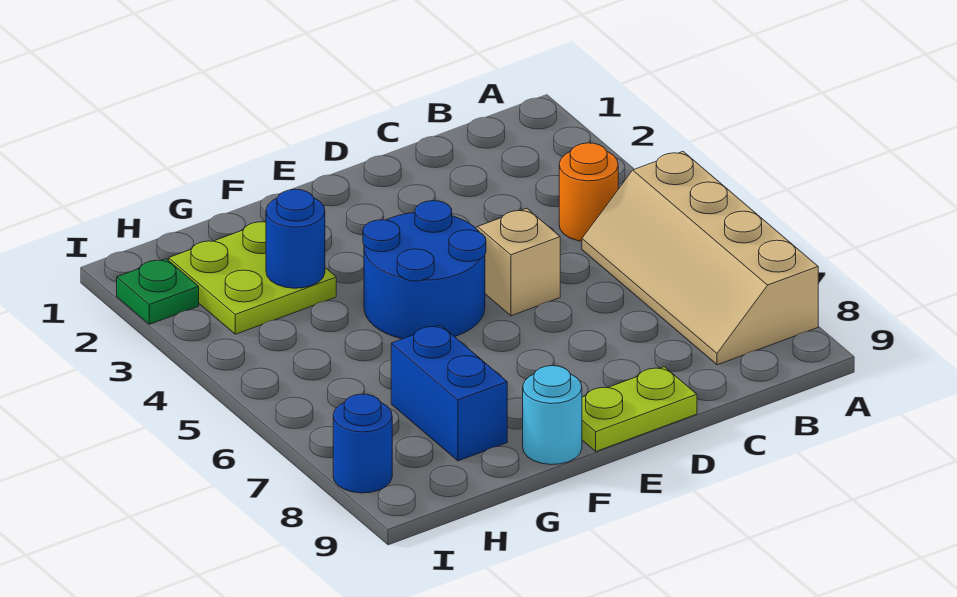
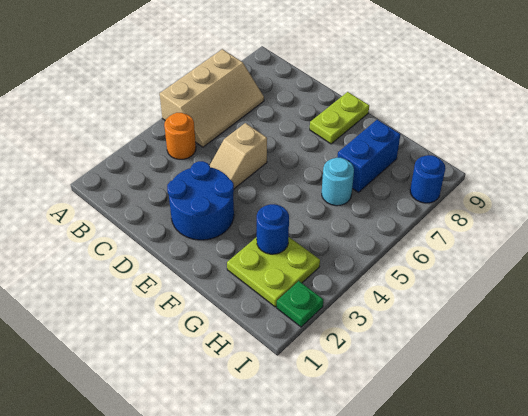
tan slope A5:B8 level 1 top A -> tan slope A5:B7 level 1 top A
lime plate D9:E9 level 1 -> lime plate E8:E9 level 1
blue round brick E4:F5 level 1 -> blue round brick D2:E3 level 1
cyan round brick F9 level 1 -> cyan round brick G6 level 1

